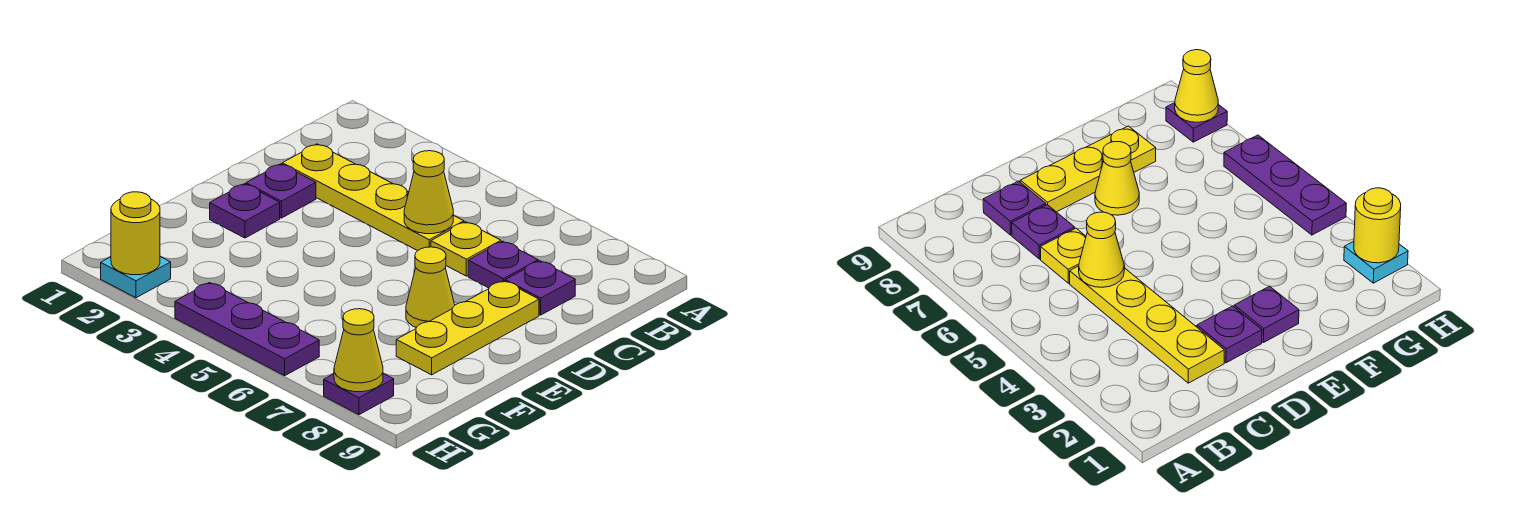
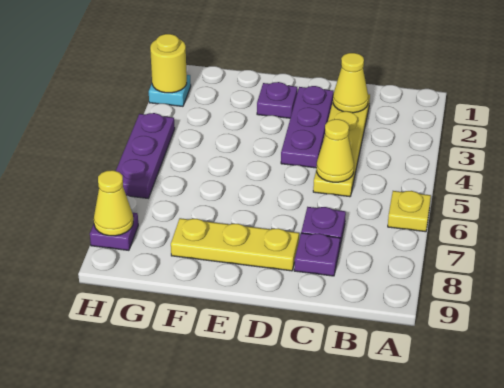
yellow plate C6 level 1 -> yellow plate A6 level 1
purple plate D2 level 1 -> purple plate D2:D4 level 1
yellow cone E7 level 1 -> yellow cone C2 level 2

